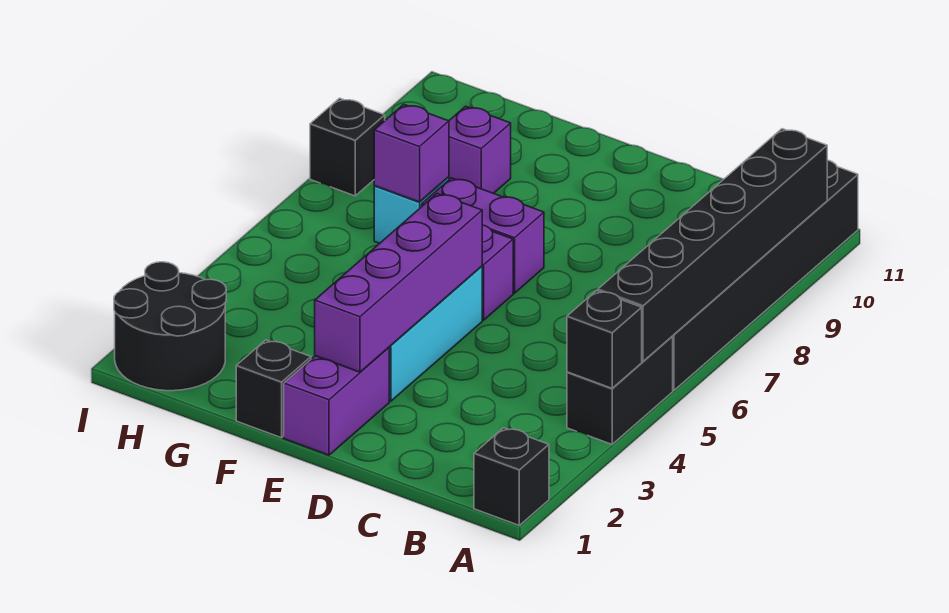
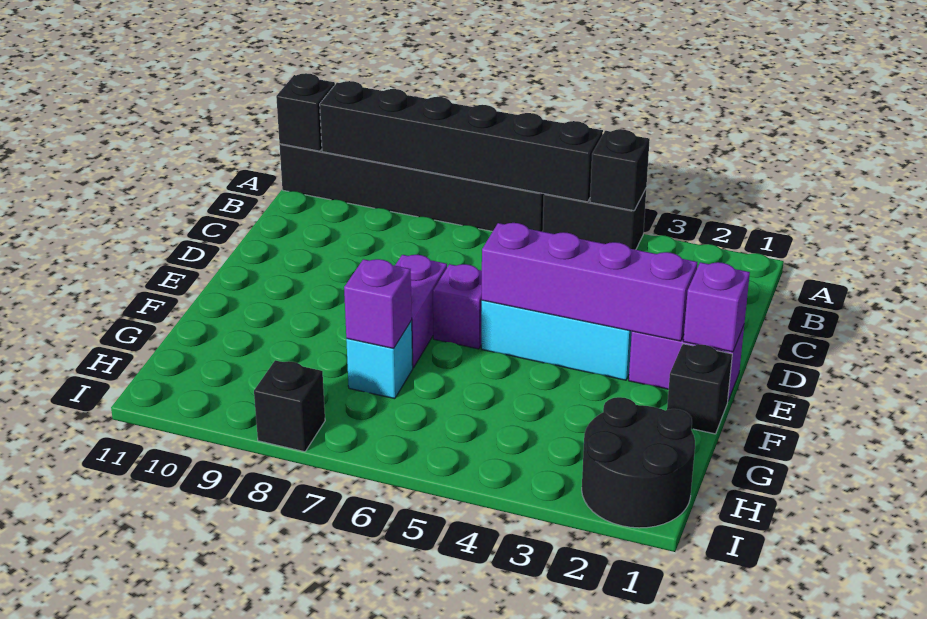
black brick A1 level 1 -> black brick A11 level 2
purple brick G9 level 1 -> purple brick E1 level 2

